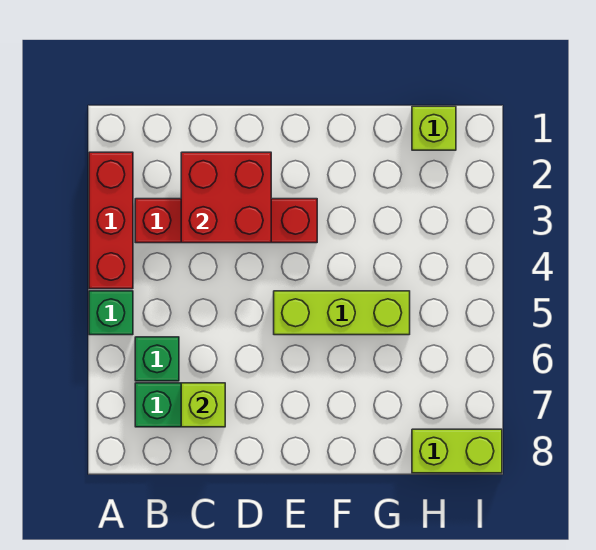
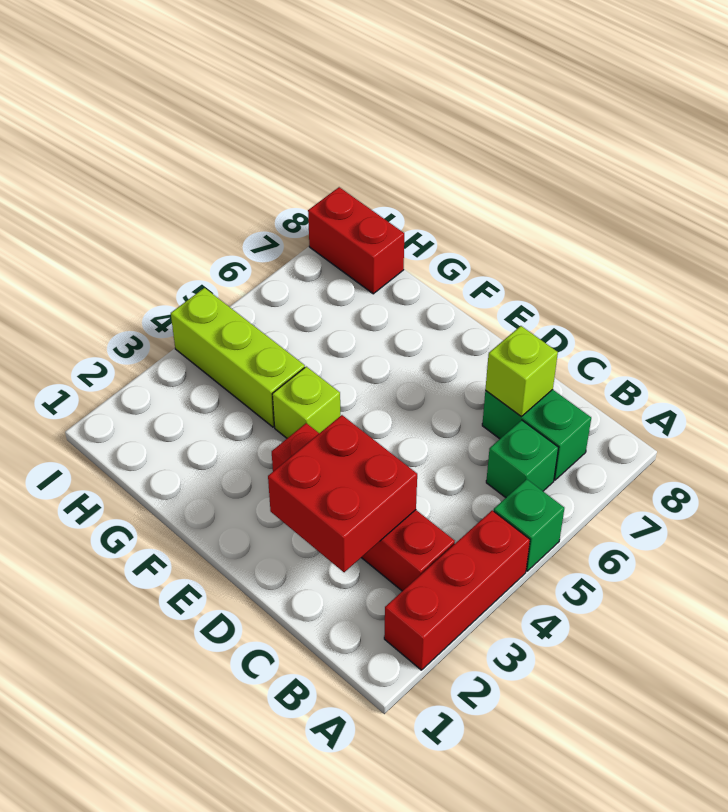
lime brick E5:G5 level 1 -> lime brick G4:I4 level 1
lime brick H1 level 1 -> lime brick F4 level 1
lime brick H8:I8 level 1 -> red brick H8:I8 level 1

